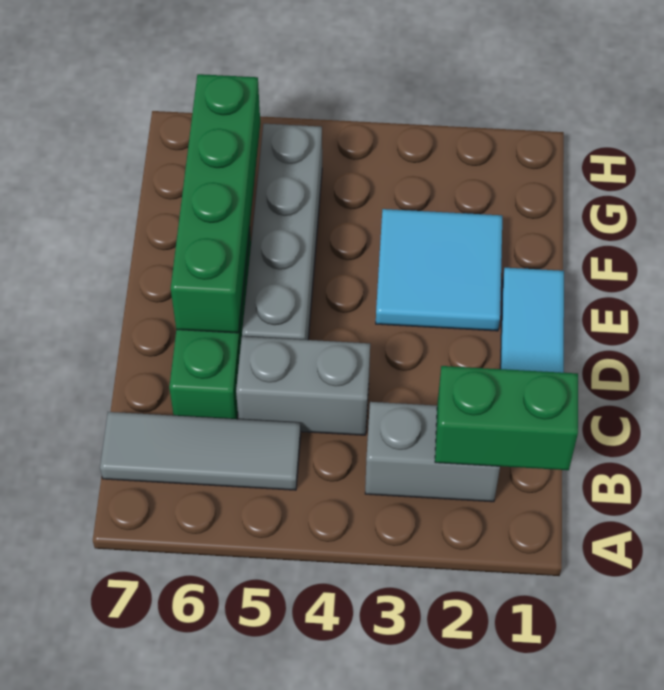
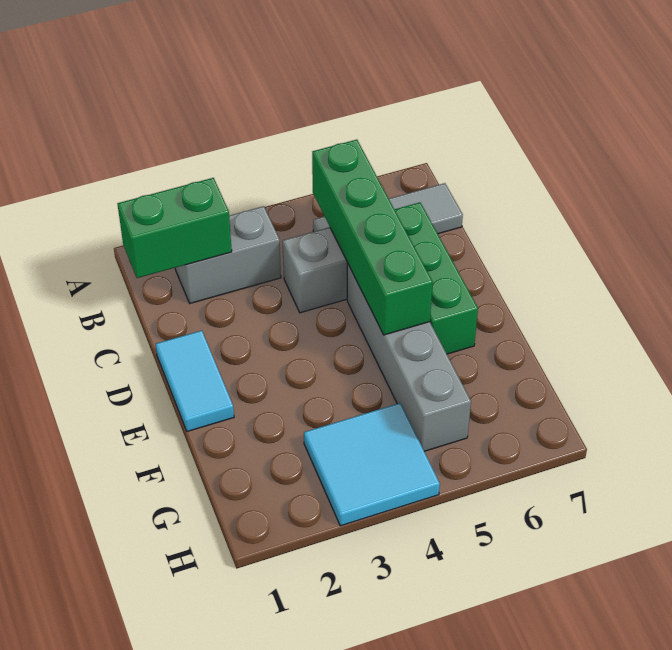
green brick D6:G6 level 2 -> green brick B5:E5 level 2
cyan tile E2:F3 level 1 -> cyan tile G3:H4 level 1

